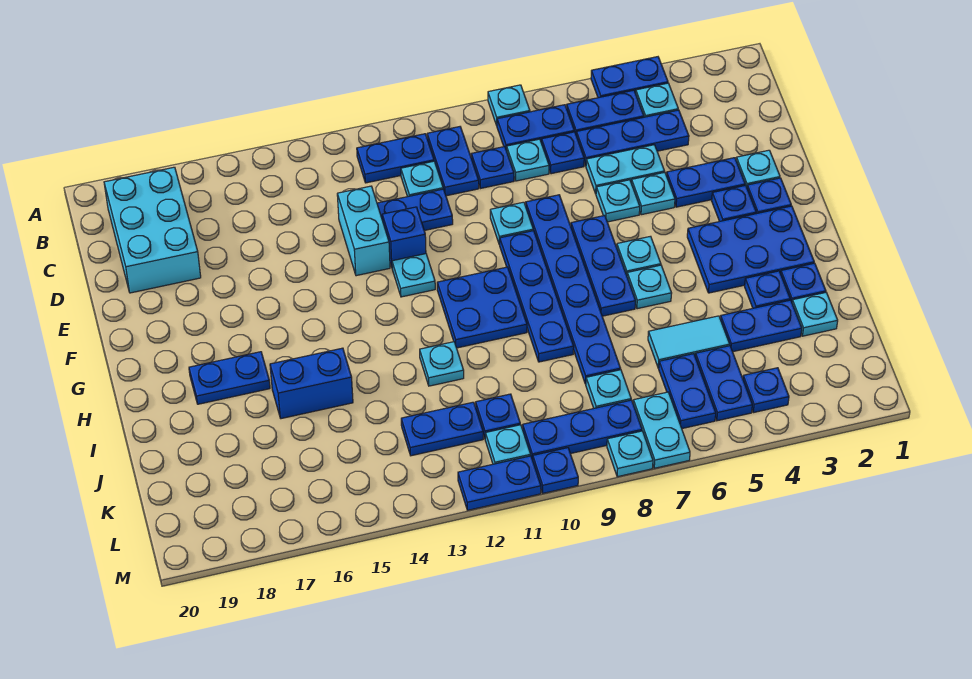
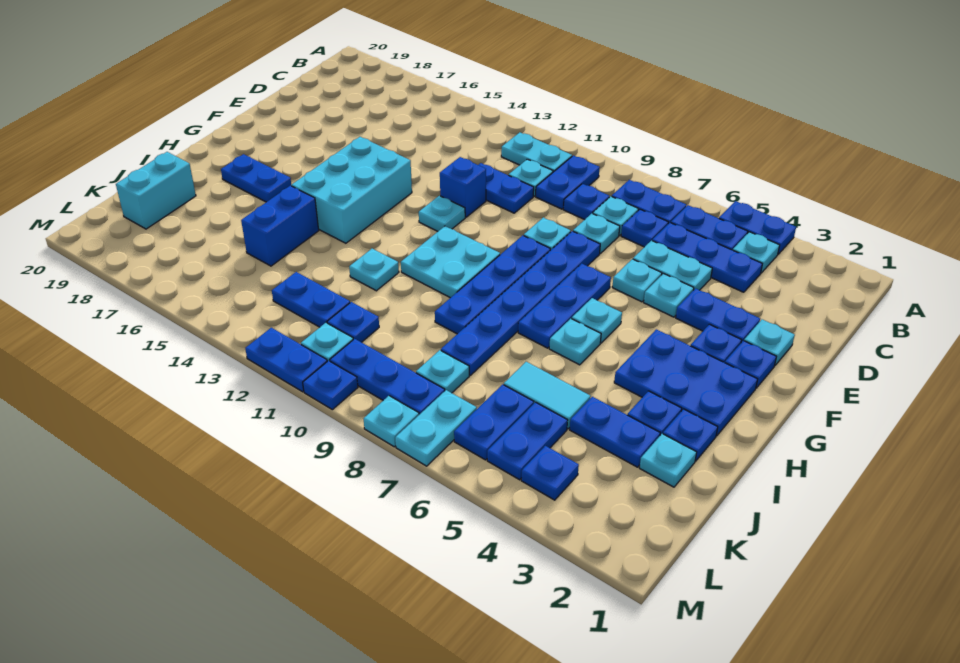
cyan plate A8 level 1 -> cyan plate D8 level 1
blue plate B11:B12 level 1 -> cyan plate B11:B12 level 1
cyan brick B18:D19 level 1 -> cyan brick F14:H15 level 1
cyan brick D13:E13 level 1 -> cyan brick J19:K19 level 1
blue plate G10:H11 level 1 -> cyan plate G10:H11 level 1
blue brick I15:I16 level 1 -> blue brick I15:J15 level 1

